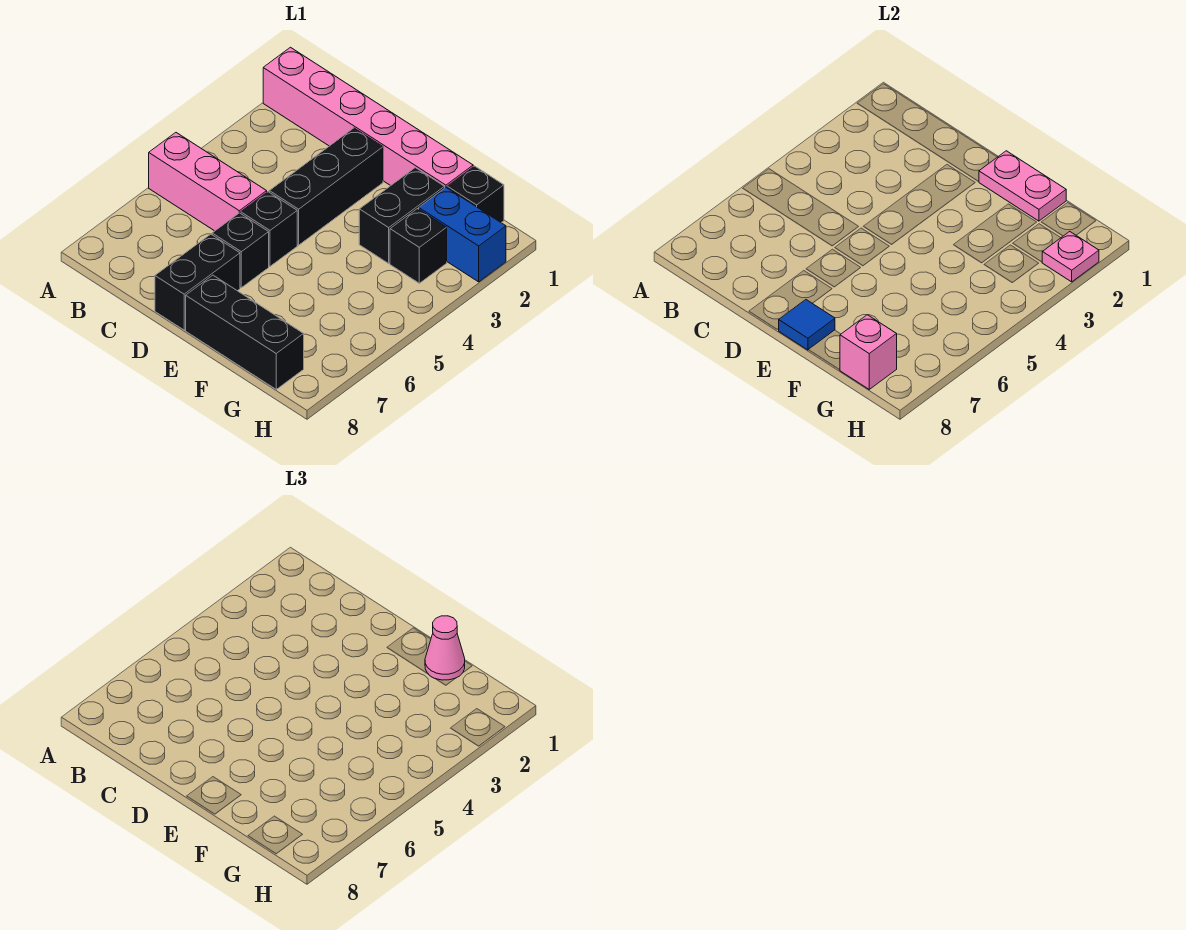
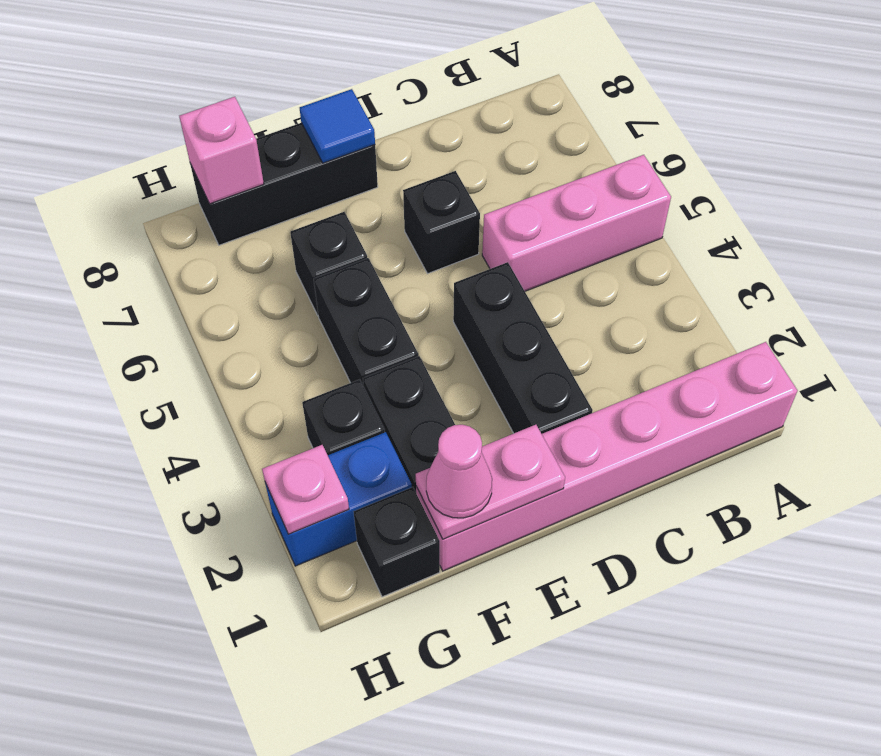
black brick D5 level 1 -> black brick F6 level 1
black brick D7:D8 level 1 -> black brick F4:F5 level 1

